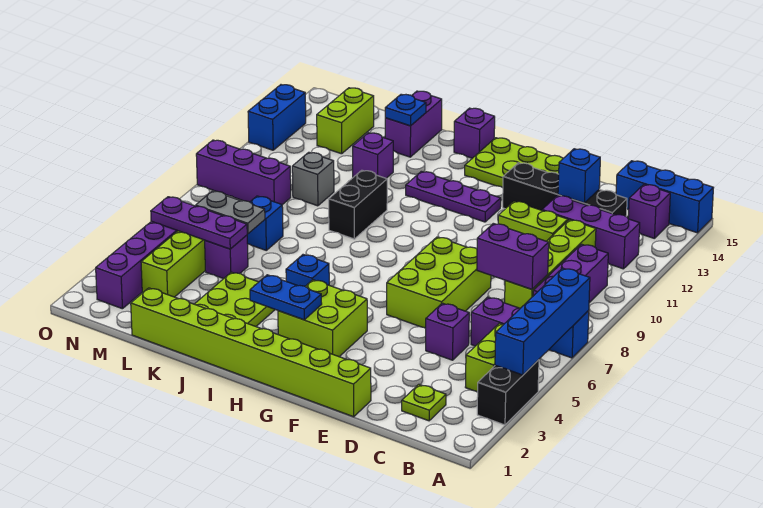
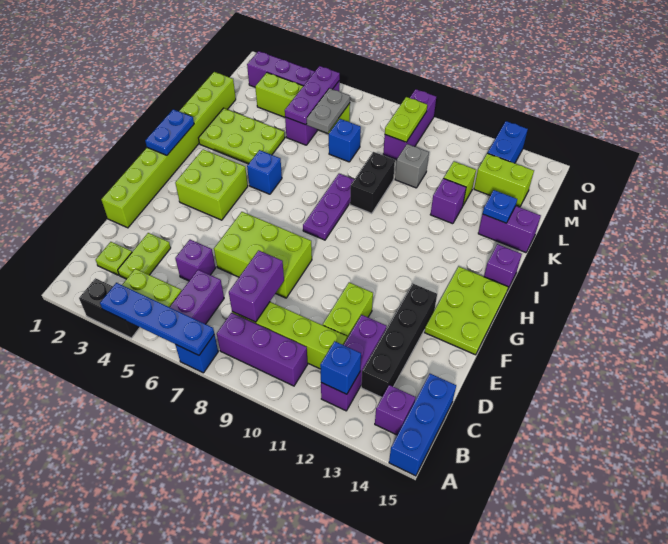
blue brick A4:A7 level 2 -> blue plate A4:A7 level 2
none -> lime plate C3:D3 level 1
blue brick D13 level 2 -> blue brick B12 level 2
purple plate G12:I12 level 1 -> purple plate H8:J8 level 1
blue plate H3:I3 level 2 -> blue plate H1:I1 level 2
black brick J9:J10 level 1 -> black brick J9:K9 level 1
none -> lime brick L12 level 1
none -> lime plate M9:N9 level 2
blue brick O12:O13 level 1 -> blue brick N13:O13 level 1

